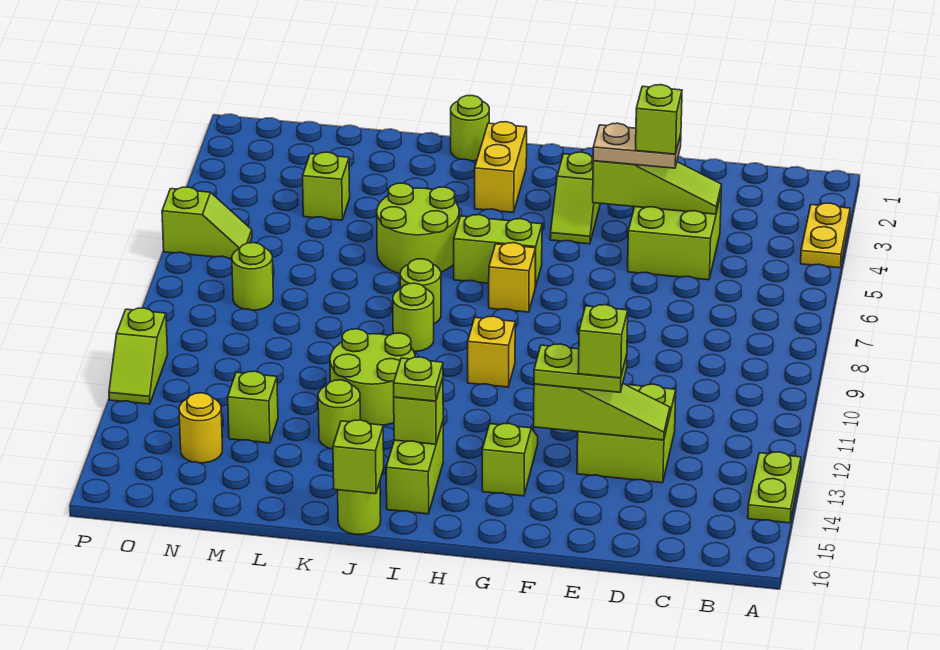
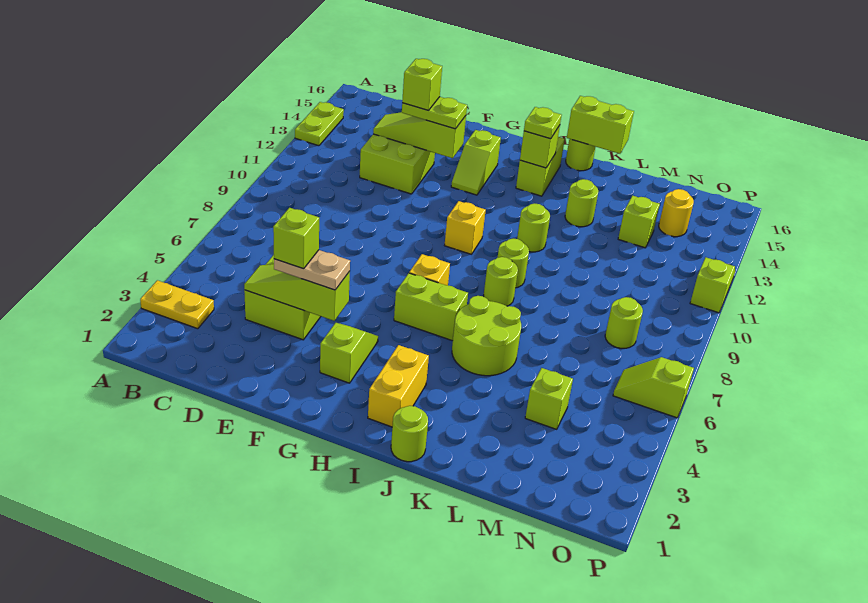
yellow plate A3:A4 level 1 -> yellow plate A3:B3 level 1
lime round brick J11:K12 level 1 -> lime round brick J11 level 1
lime brick J16 level 2 -> lime brick J16:K16 level 2

